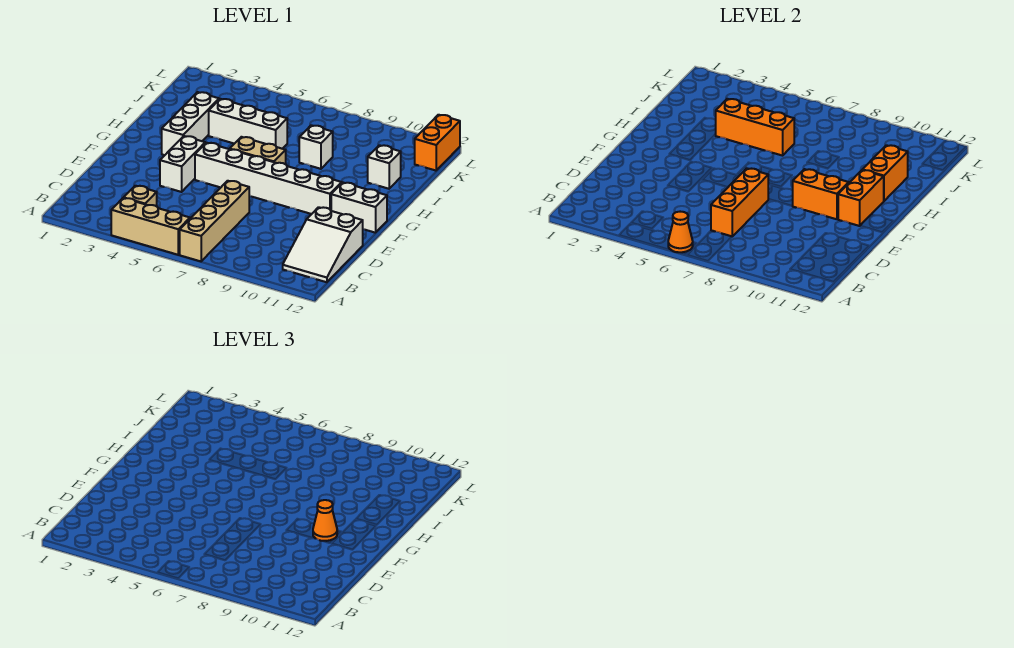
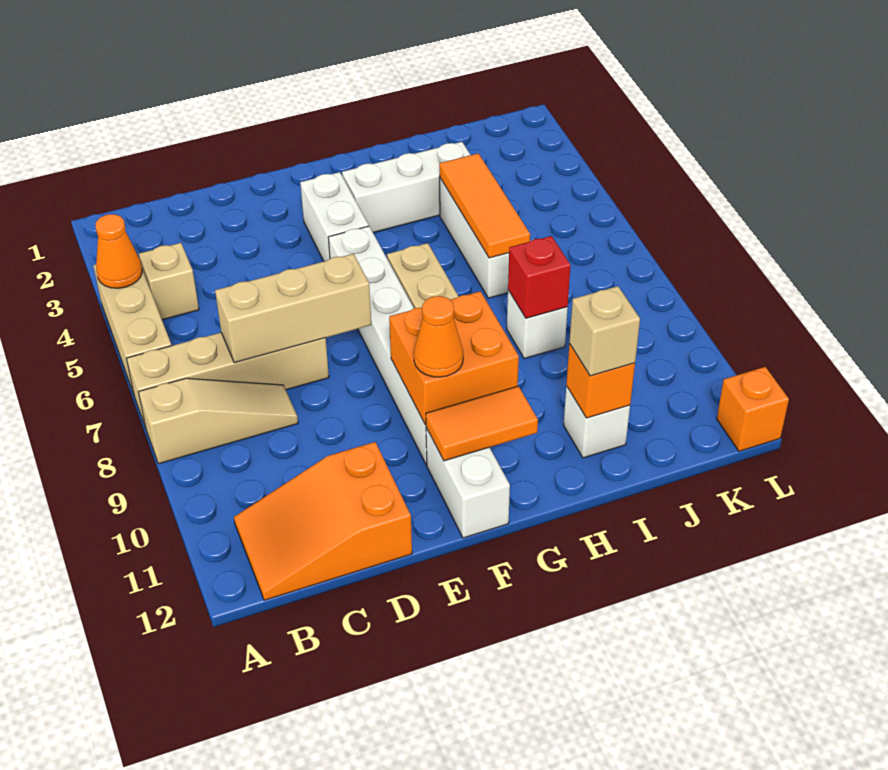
orange cone A6 level 2 -> orange cone A4 level 2
none -> tan slope A8:C8 level 1 top A
white slope B11:D12 level 1 top D -> orange slope B11:D12 level 1 top D
orange brick C7:E7 level 2 -> tan brick C7:E7 level 2
white brick E4:F4 level 1 -> white brick F3:F4 level 1
orange brick F9:F10 level 2 -> orange brick F9:G10 level 2
orange brick F11:G11 level 2 -> orange tile F11:G11 level 2
orange brick H11:I11 level 2 -> orange brick I11 level 2
orange brick I4:I6 level 2 -> orange tile I4:I6 level 2
none -> red brick I8 level 2
none -> tan brick I11 level 3
orange brick K12:L12 level 1 -> orange brick L12 level 1

